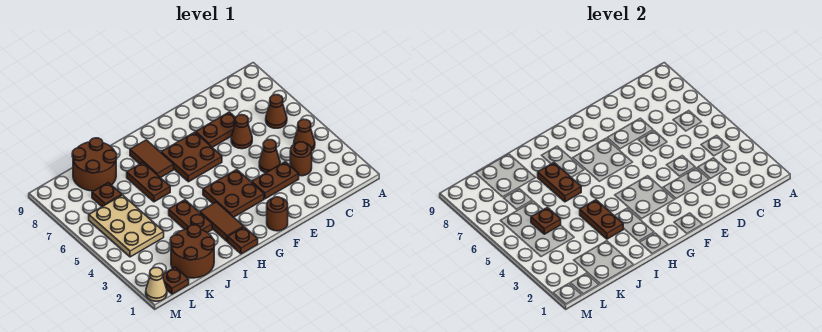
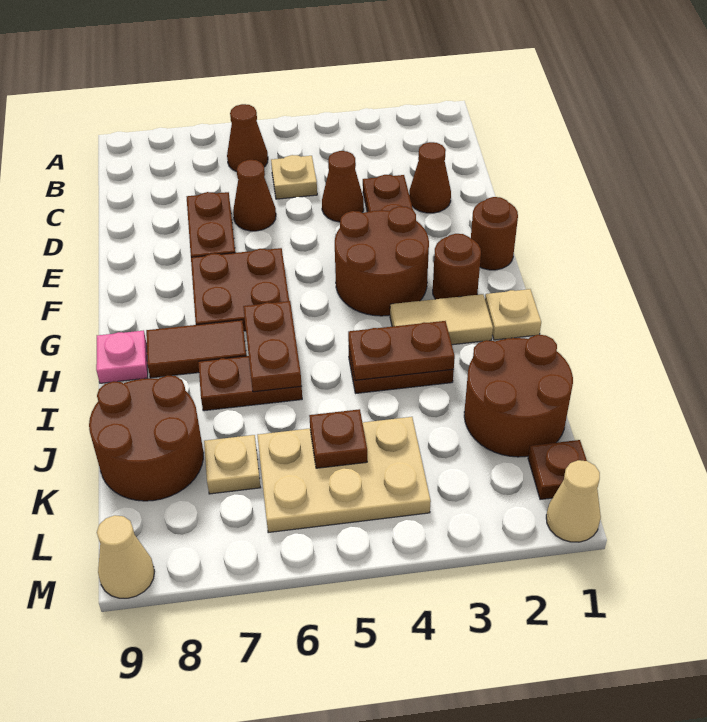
brown cone B4 level 1 -> brown cone D2 level 1
brown round brick C3 level 1 -> brown round brick G2 level 1
none -> tan plate C5 level 1
brown plate F3:G4 level 1 -> brown round brick F3:G4 level 1
brown plate H1 level 1 -> tan plate H1 level 1
brown tile H2:H3 level 1 -> tan tile H2:H3 level 1
none -> pink plate H9 level 1
brown plate I6:I7 level 2 -> brown plate H6:I6 level 2
brown plate K7 level 1 -> tan plate K7 level 1
none -> tan cone M9 level 1

